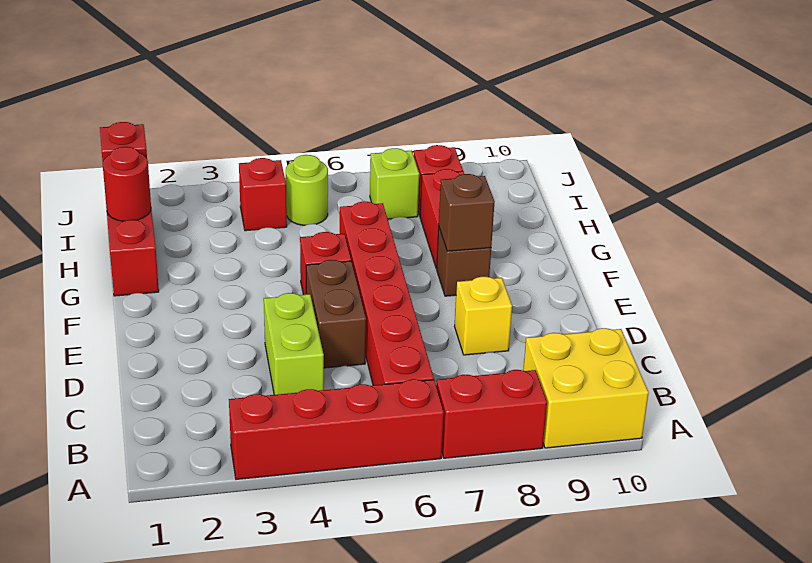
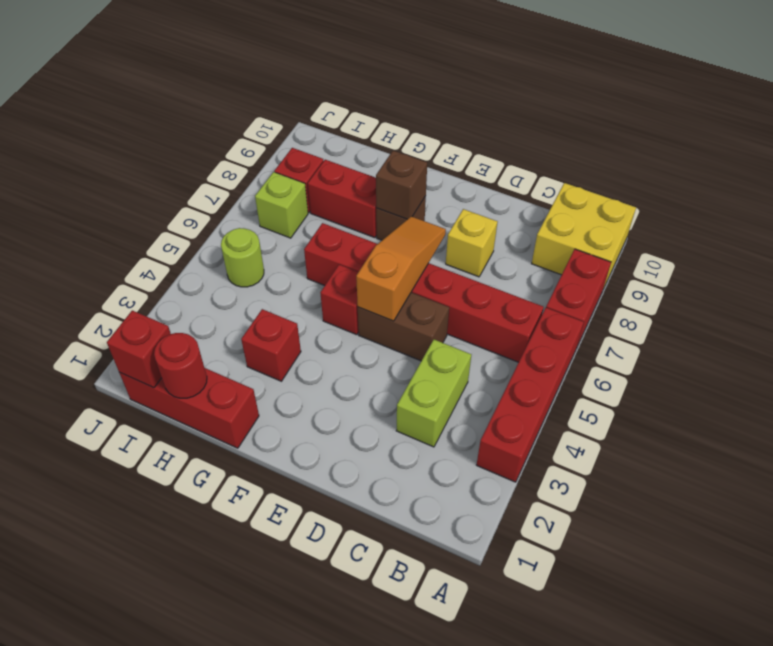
lime brick C4:D4 level 1 -> lime brick C3:C4 level 1
none -> orange slope E5:E7 level 2 top 5
red brick I4 level 1 -> red brick G3 level 1

